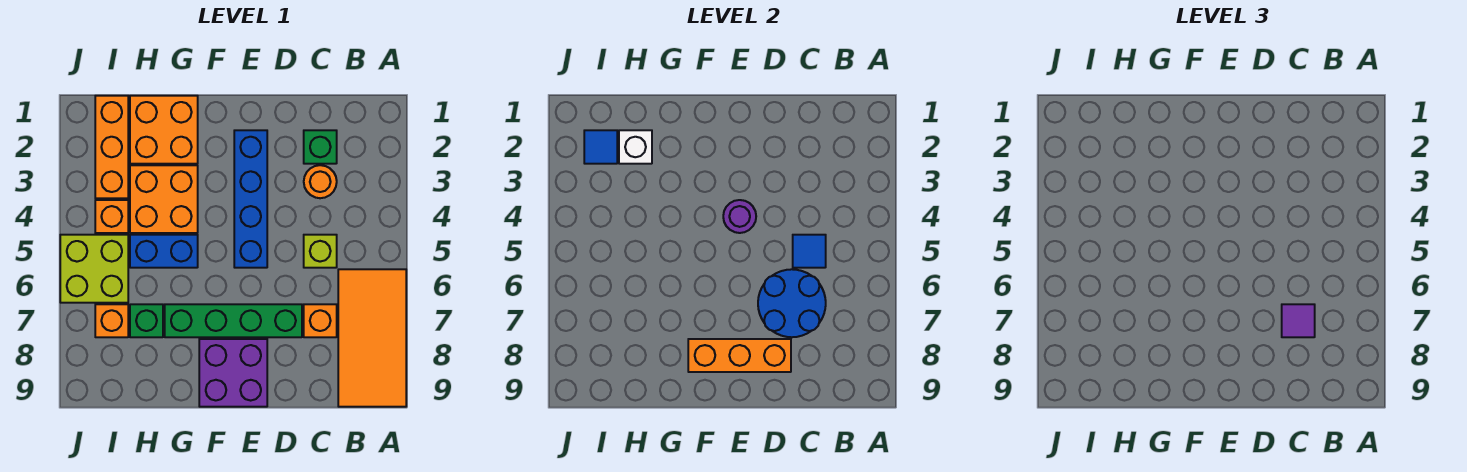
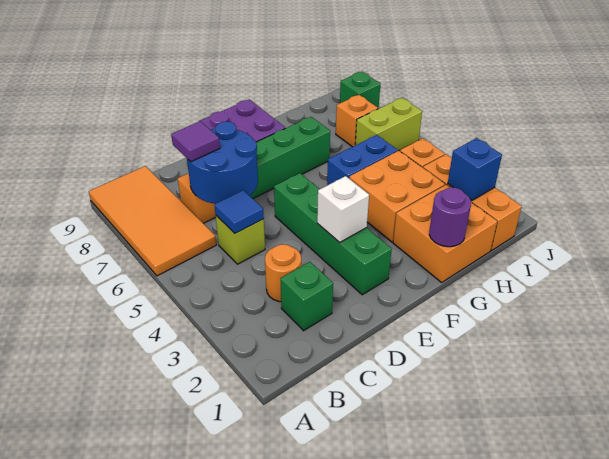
orange brick D8:F8 level 2 -> none
blue brick E2:E5 level 1 -> green brick E2:E5 level 1
purple round brick E4 level 2 -> purple round brick G1 level 2
white brick H2 level 2 -> white brick E3 level 2
green brick H7 level 1 -> green brick J8 level 1
blue tile I2 level 2 -> blue brick I2 level 2
lime brick I5:J6 level 1 -> lime brick I6:J6 level 1

